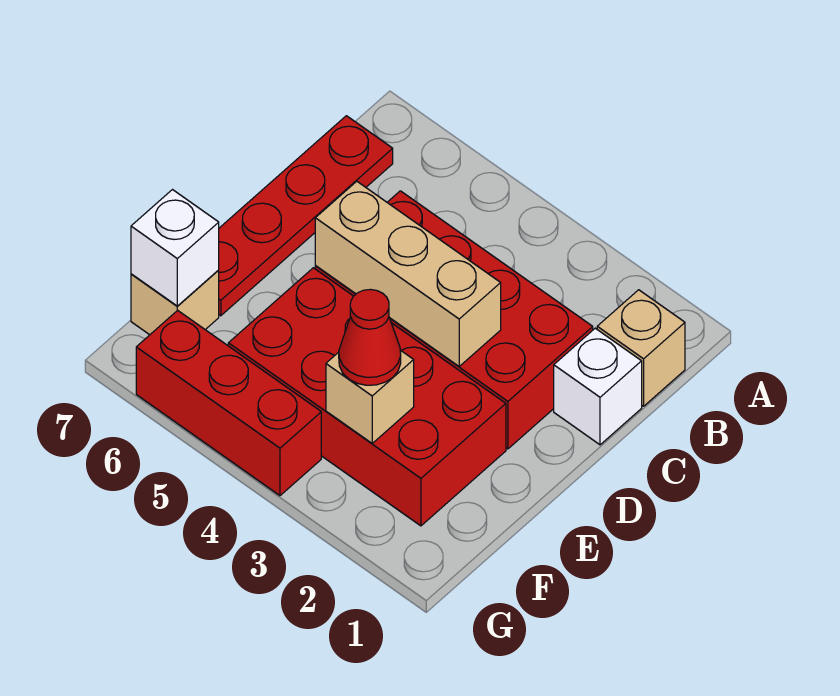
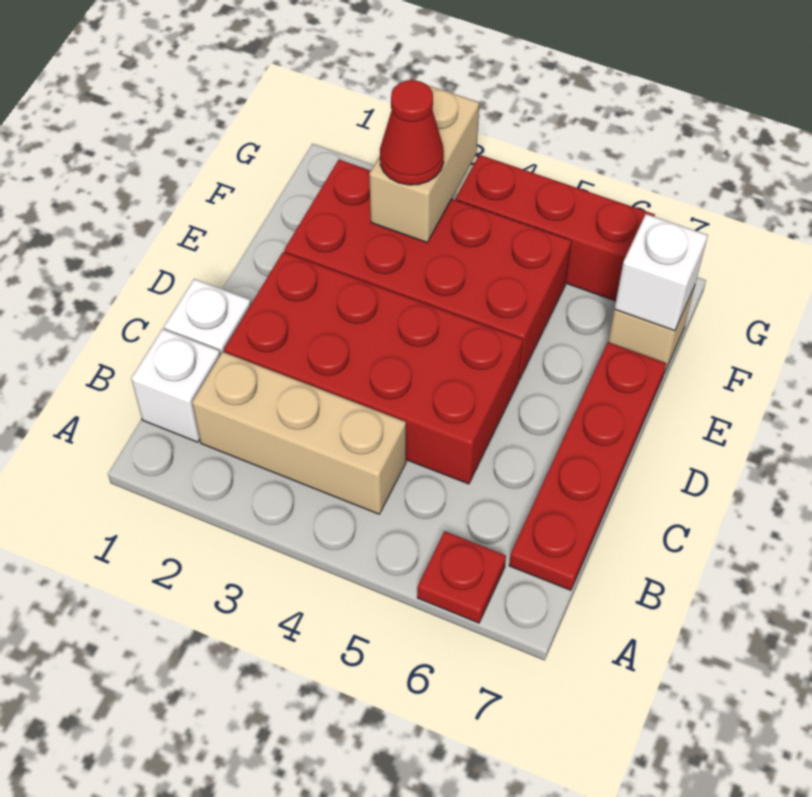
none -> red plate A6 level 1
tan brick B1 level 1 -> white brick B1 level 1
tan brick D3:D5 level 2 -> tan brick B2:B4 level 1
tan brick F3 level 2 -> tan brick F3:G3 level 2

